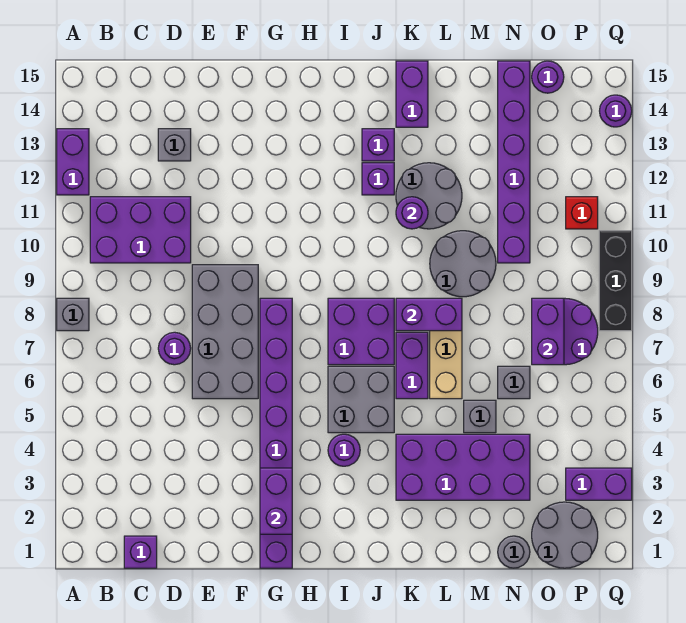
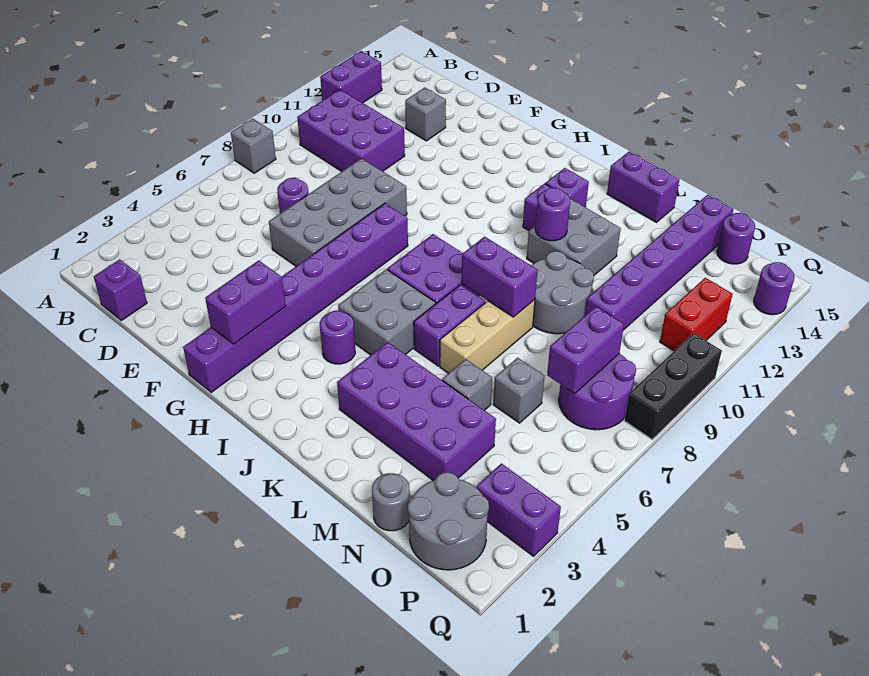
grey round brick K11:L12 level 1 -> grey brick K11:L12 level 1
purple brick K14:K15 level 1 -> purple brick K15:L15 level 1
red brick P11 level 1 -> red brick P11:P12 level 1

